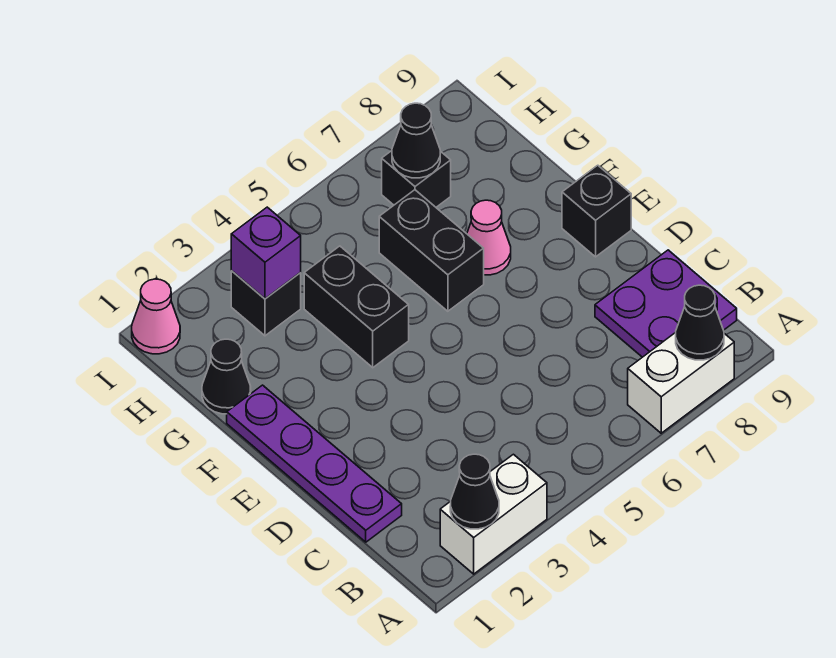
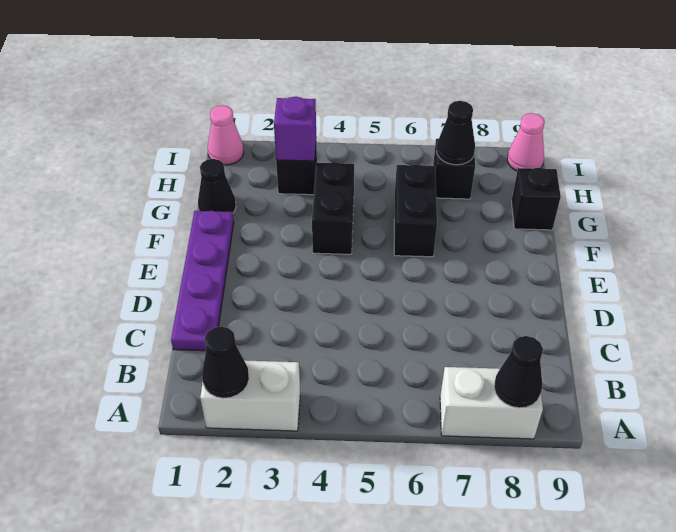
purple plate B8:C9 level 1 -> none
black brick E9 level 1 -> black brick G9 level 1
pink cone F7 level 1 -> pink cone I9 level 1

